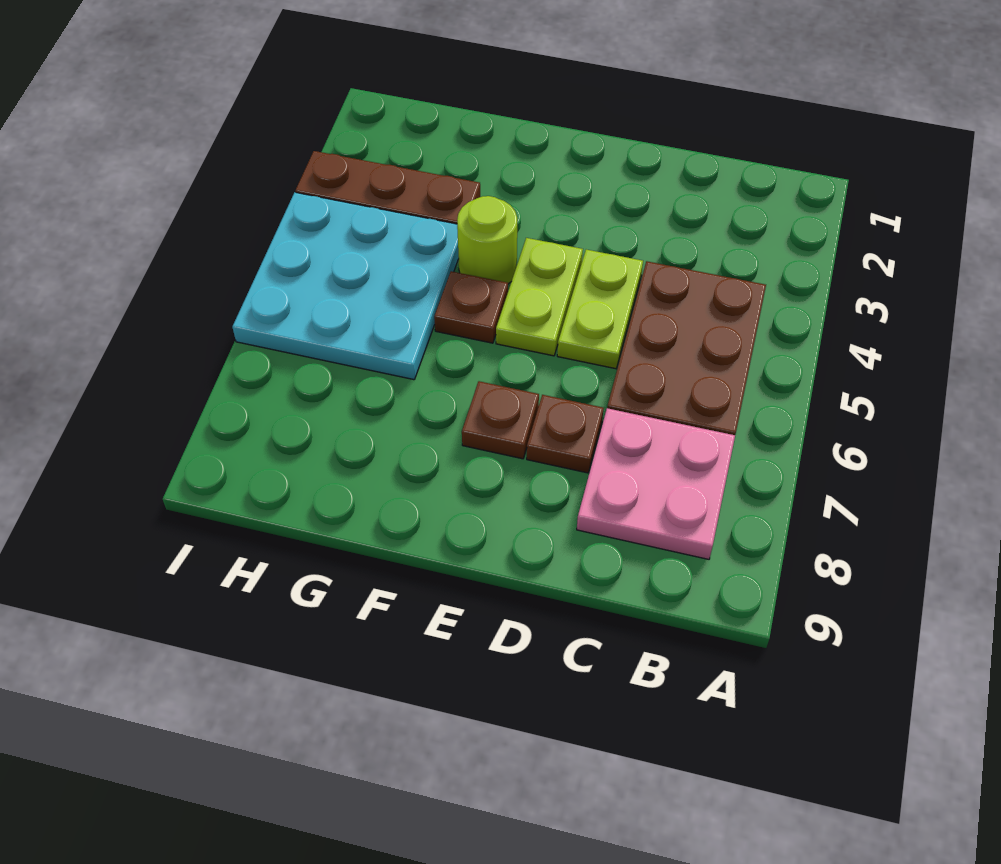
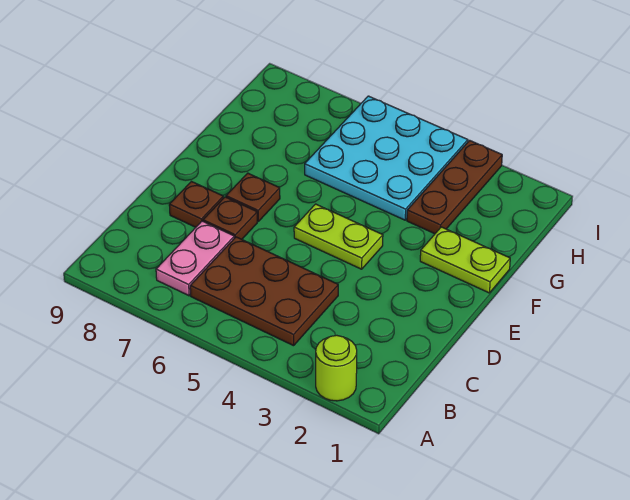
pink plate B7:C8 level 1 -> pink plate B7:C7 level 1
lime plate D4:D5 level 1 -> lime plate F1:F2 level 1
lime round brick F4 level 1 -> lime round brick A2 level 1
brown plate F5 level 1 -> brown plate D8 level 1

